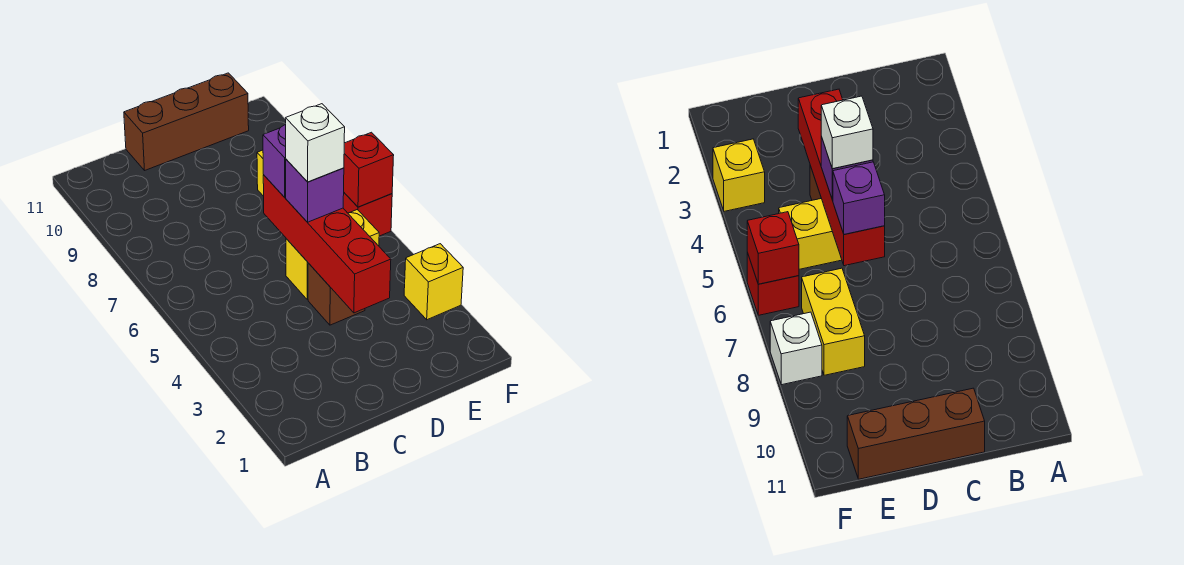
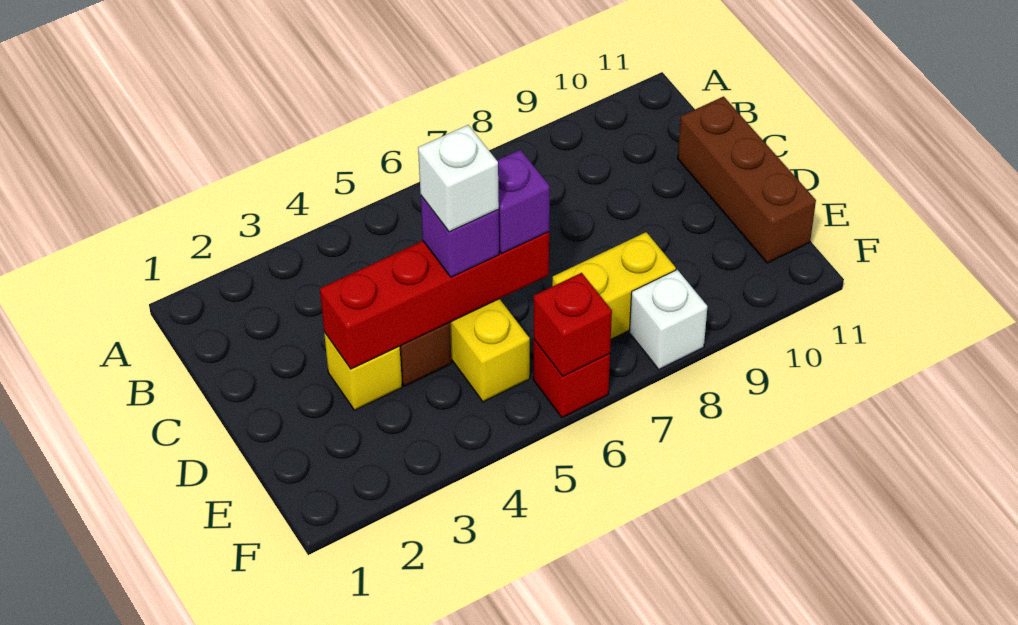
yellow brick F3 level 1 -> yellow brick D3 level 1

